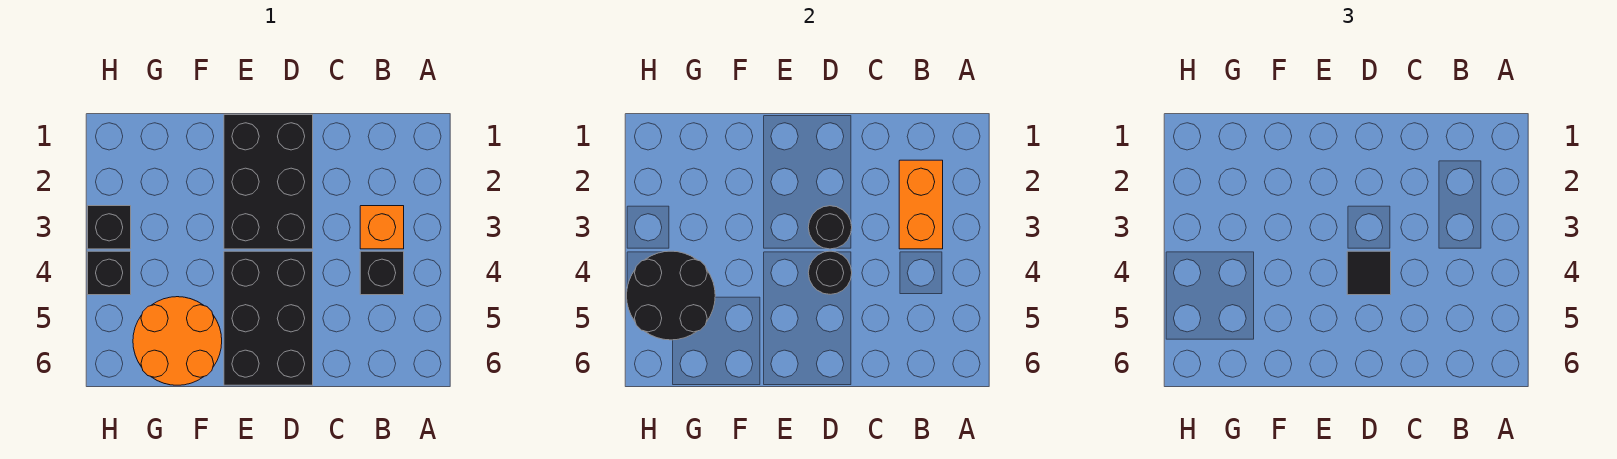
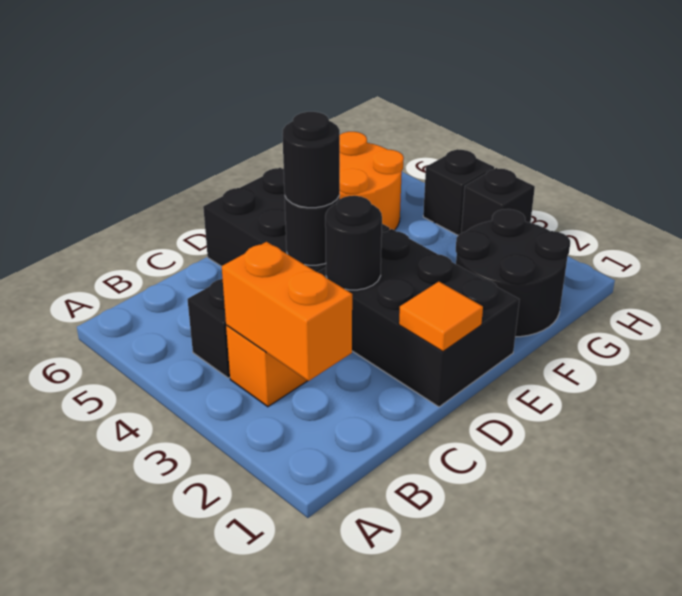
none -> orange tile D1 level 2
black tile D4 level 3 -> black round brick D4 level 3
black round brick G4:H5 level 2 -> black round brick F1:G2 level 1

